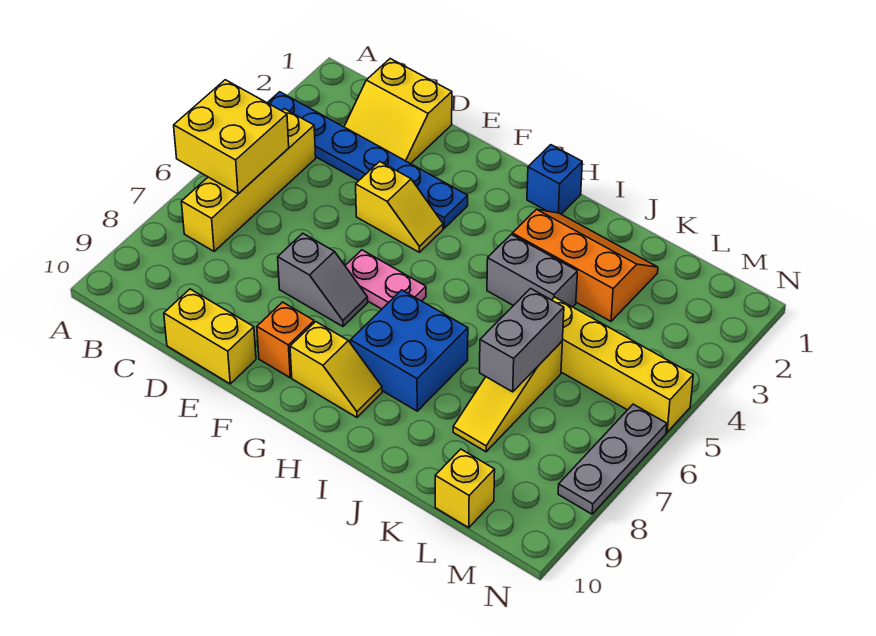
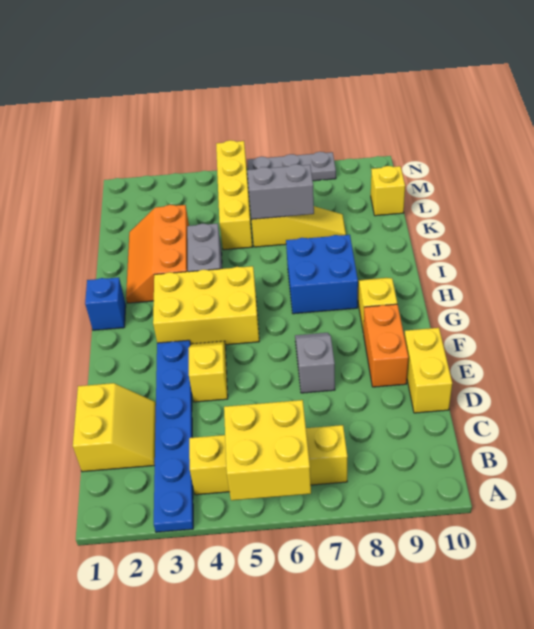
pink plate F6:G6 level 1 -> none
orange brick F9 level 1 -> orange brick E9:F9 level 1
none -> yellow brick G3:H5 level 1

